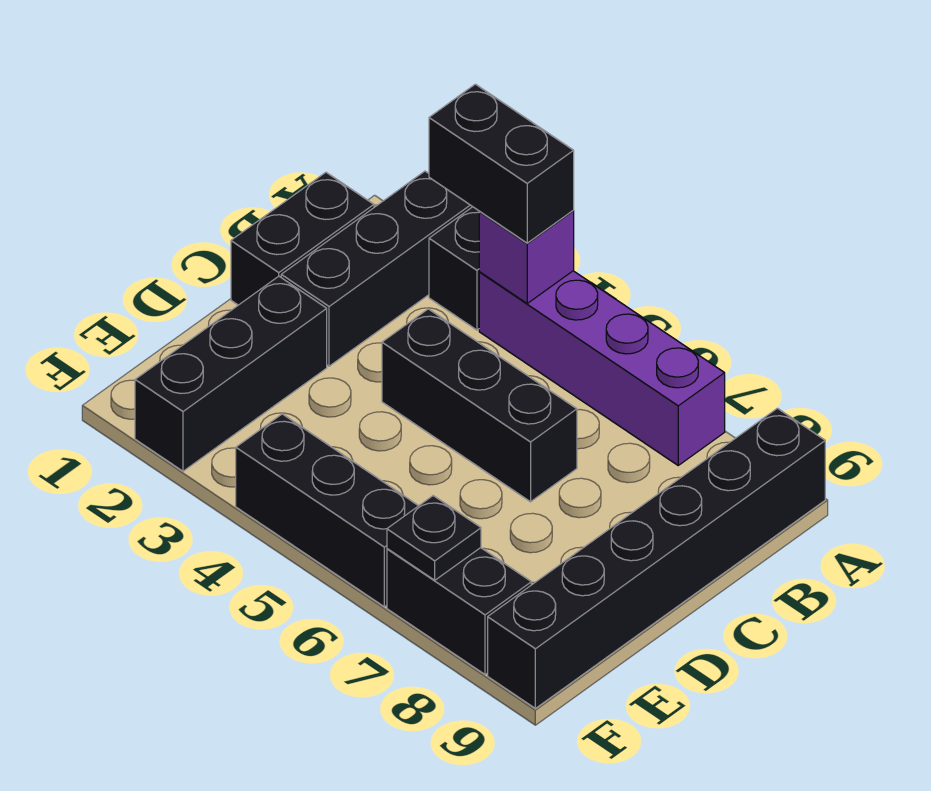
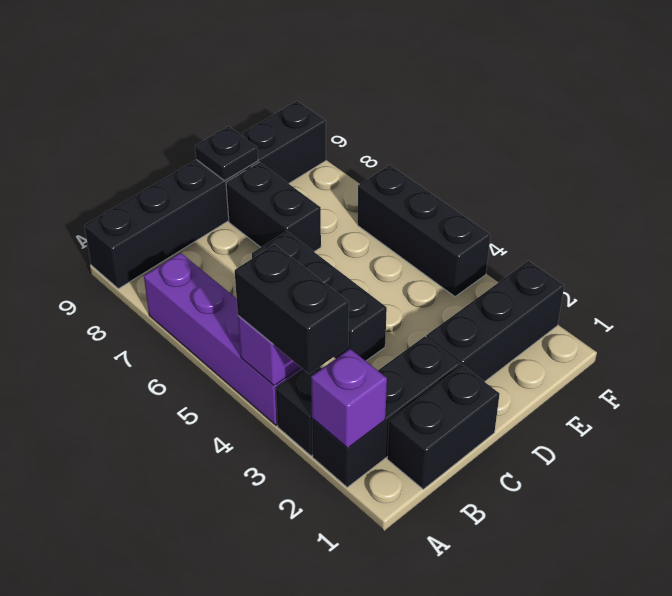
none -> purple brick A2 level 2
black brick F7:F8 level 1 -> black brick D7:D8 level 1
black plate F7 level 2 -> black plate D9 level 2

